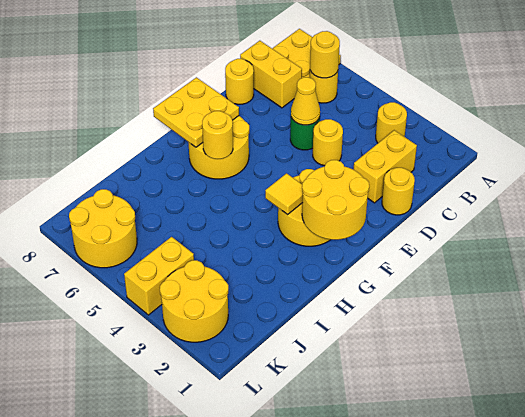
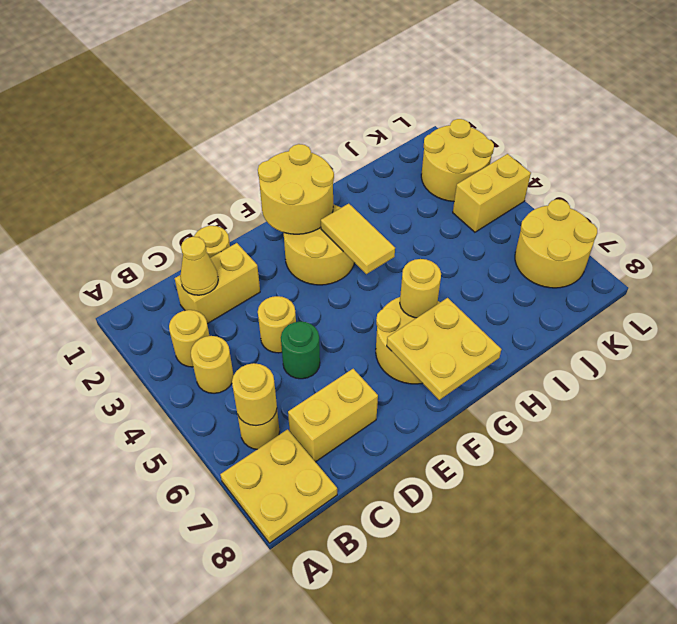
yellow brick C7:C8 level 1 -> yellow brick C7:D7 level 1
yellow cone D5 level 2 -> yellow cone C2 level 2
yellow round brick D8 level 1 -> yellow round brick B4 level 1
yellow tile G3 level 2 -> yellow tile G3:G4 level 2

